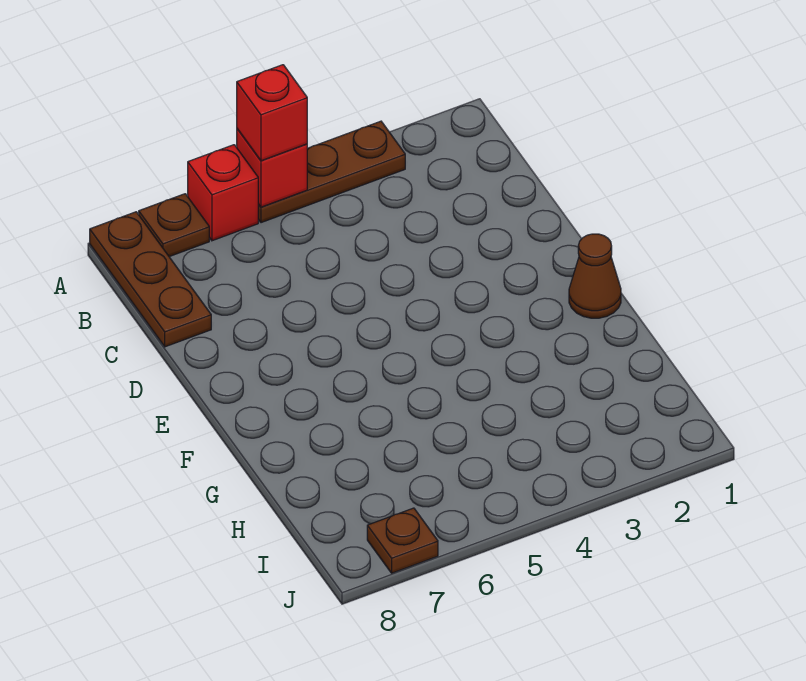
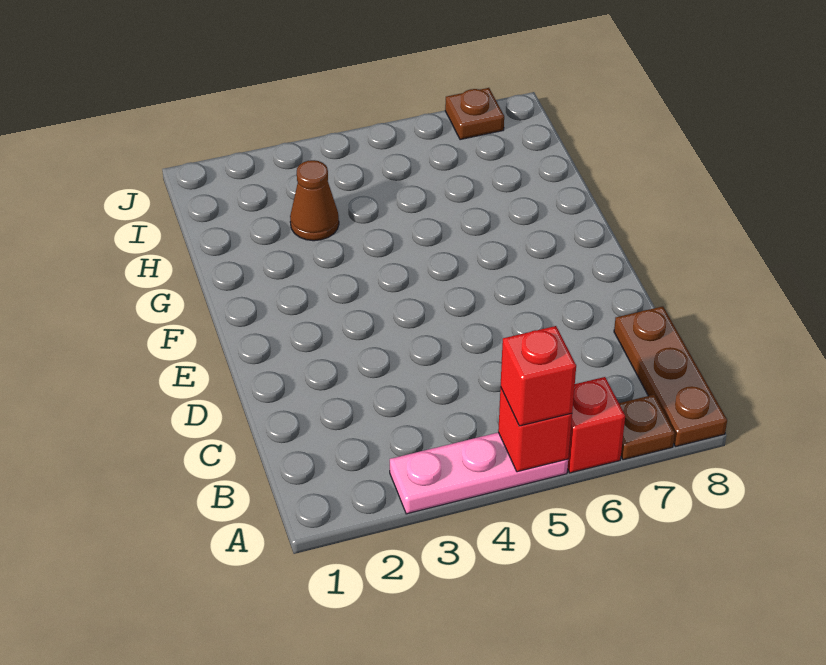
brown plate A3:A5 level 1 -> pink plate A3:A5 level 1
brown cone F1 level 1 -> brown cone H3 level 1

